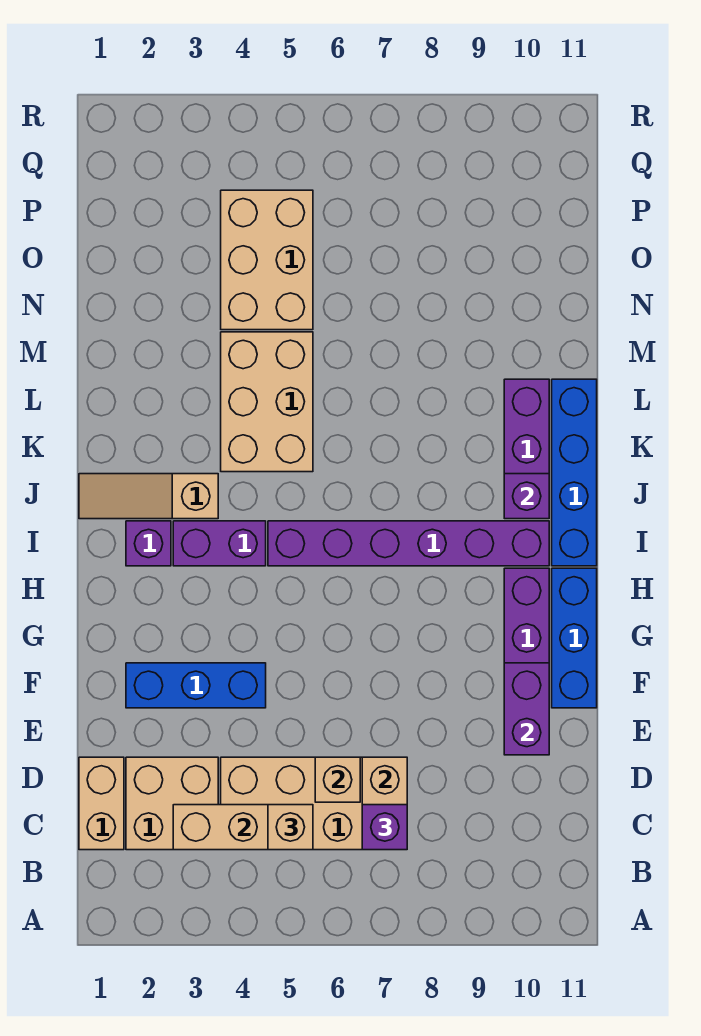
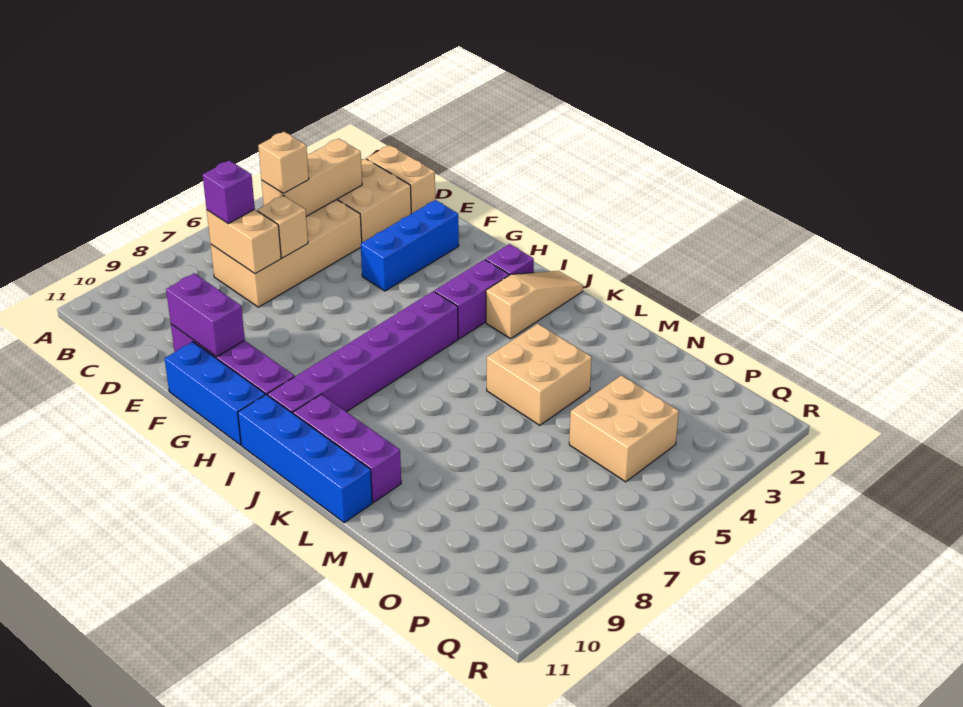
purple brick J10 level 2 -> none
tan brick K4:M5 level 1 -> tan brick L4:M5 level 1
tan brick N4:P5 level 1 -> tan brick O4:P5 level 1

